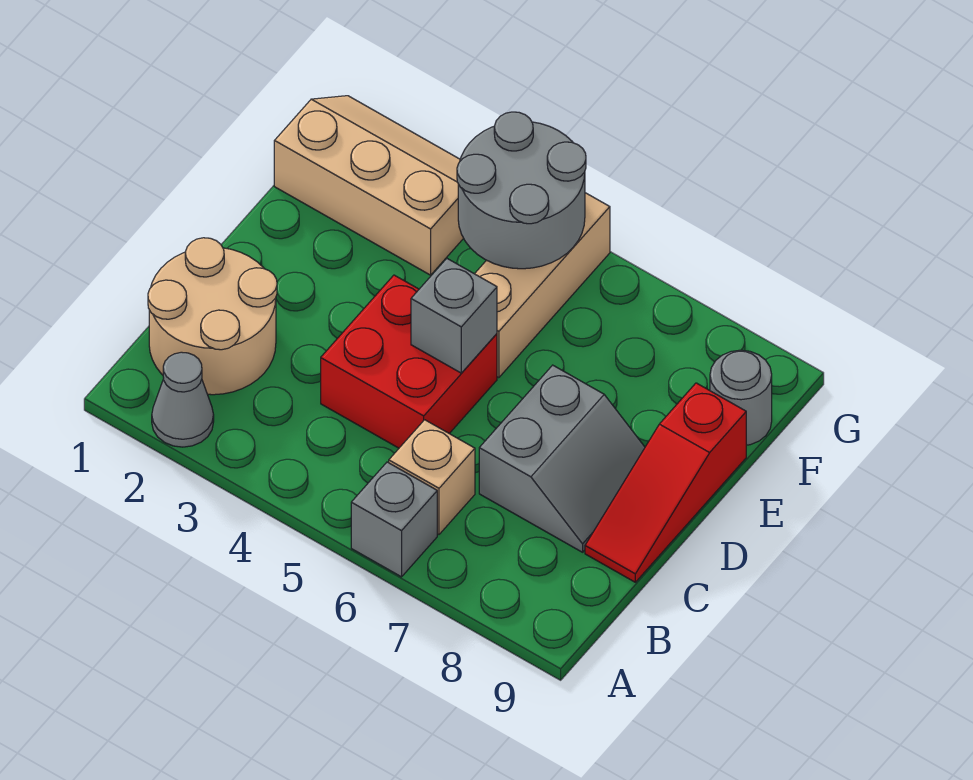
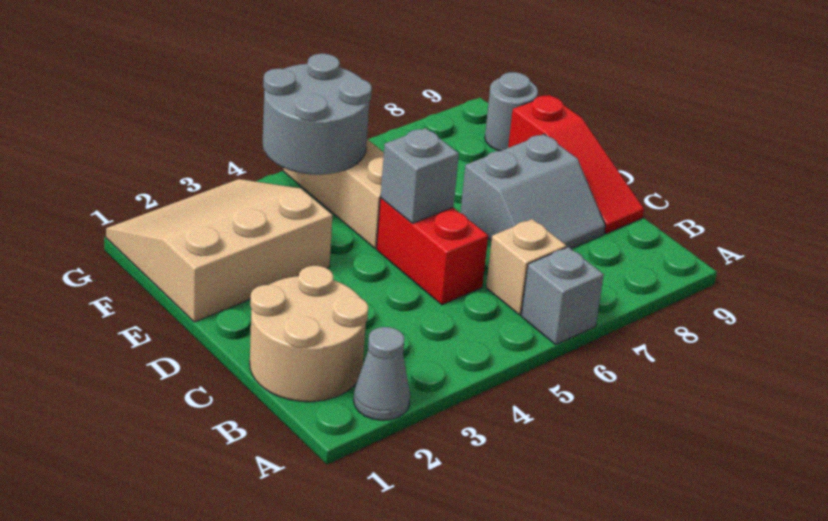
red brick C4:D5 level 1 -> red brick C5:D5 level 1
grey slope C7:D8 level 1 top 7 -> grey slope C7:D8 level 1 top D
tan slope F1:G3 level 1 top F -> tan slope E1:G3 level 1 top E

